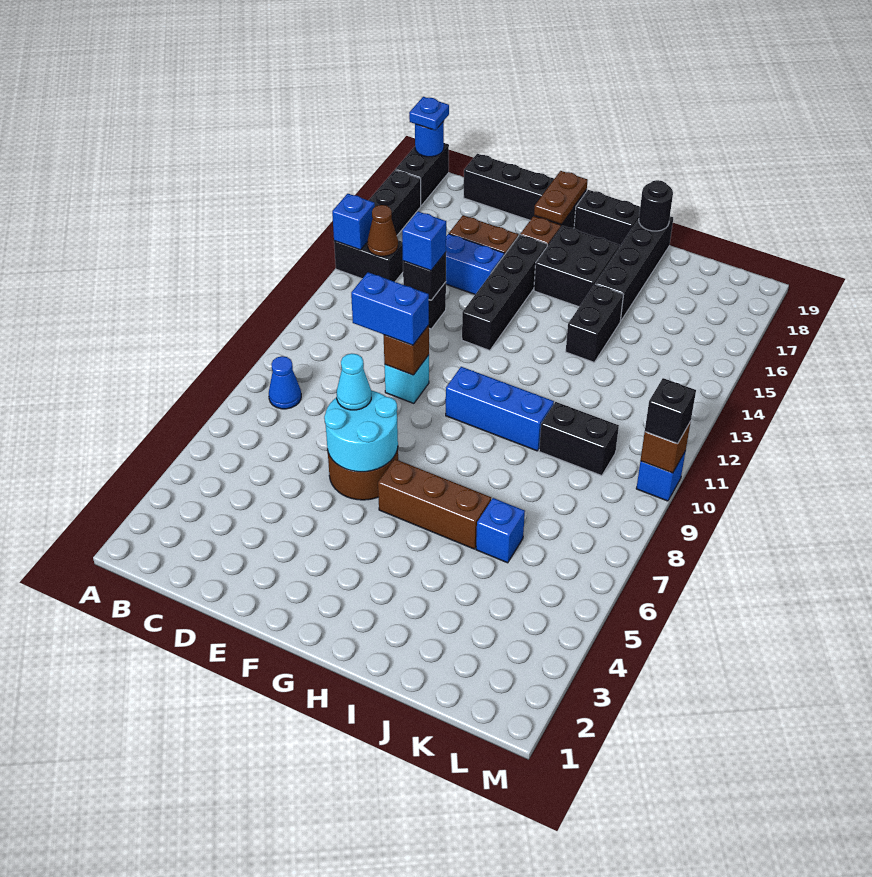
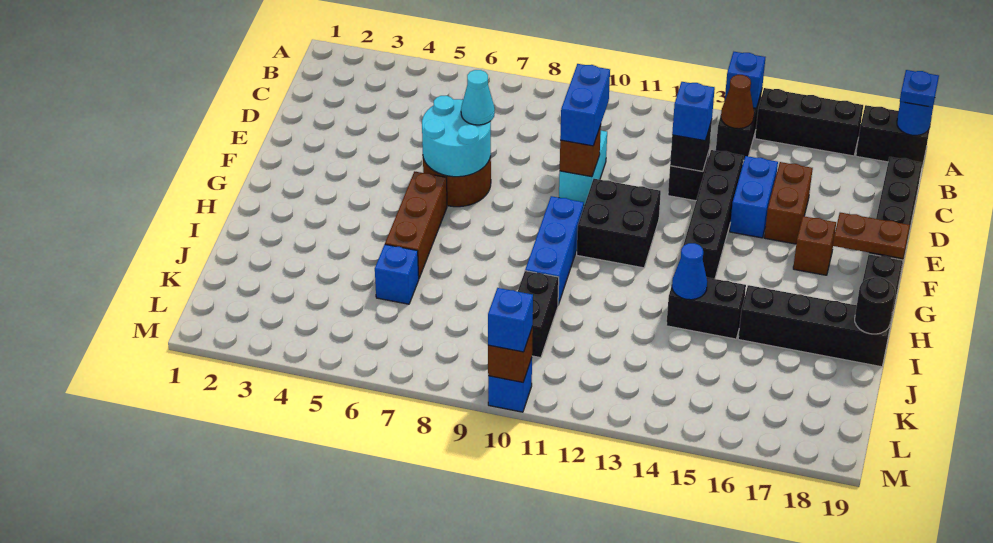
blue cone B8 level 1 -> blue cone I14 level 2
cyan brick E10 level 1 -> cyan brick D10:E10 level 1
black brick F13:F16 level 1 -> black brick D14:G14 level 1
black brick G16:H17 level 1 -> black brick F11:G12 level 1
black brick M10 level 3 -> blue brick M10 level 3

